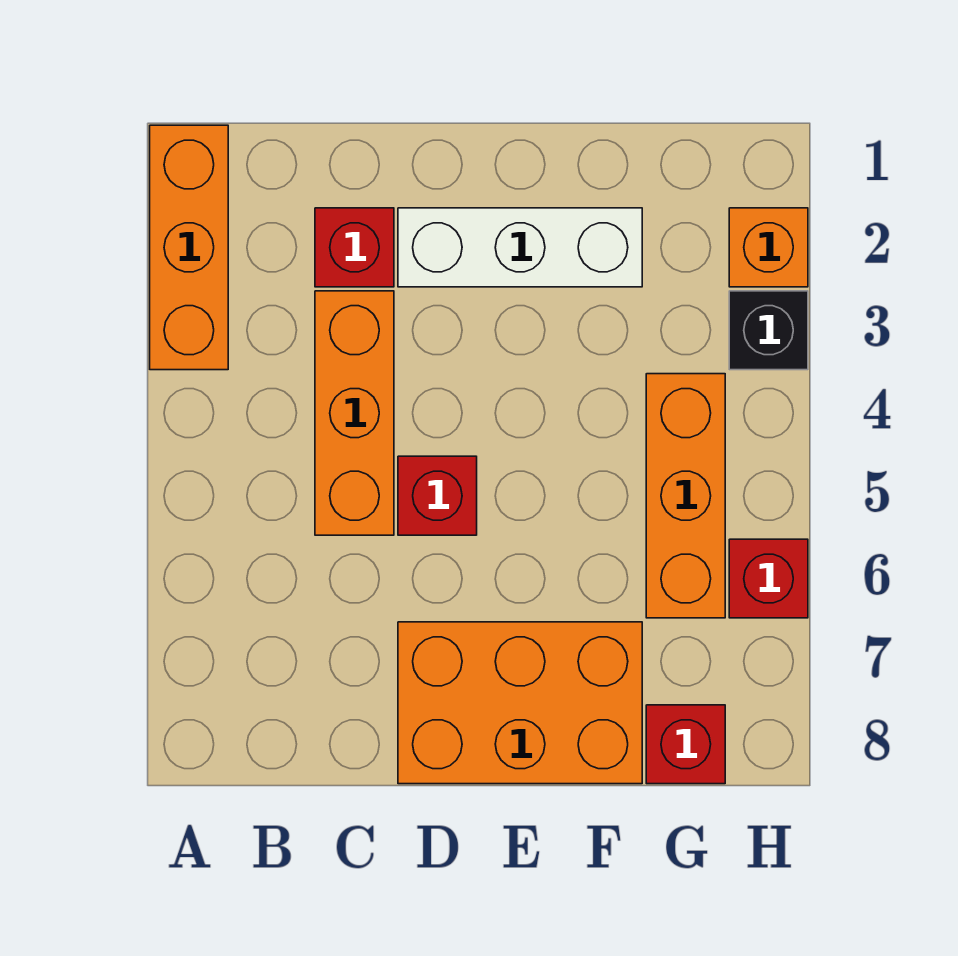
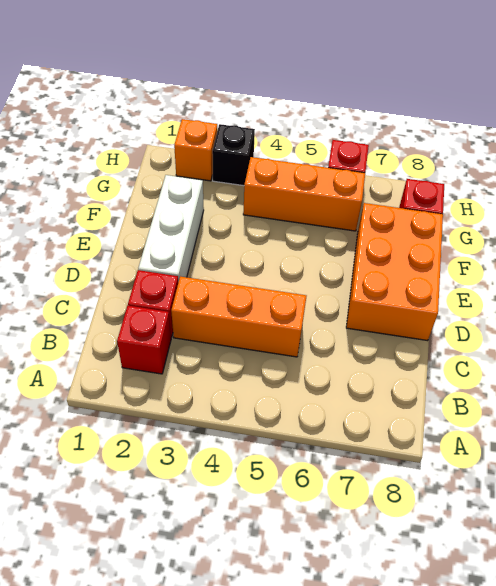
orange brick A1:A3 level 1 -> none
red brick D5 level 1 -> red brick B2 level 1

